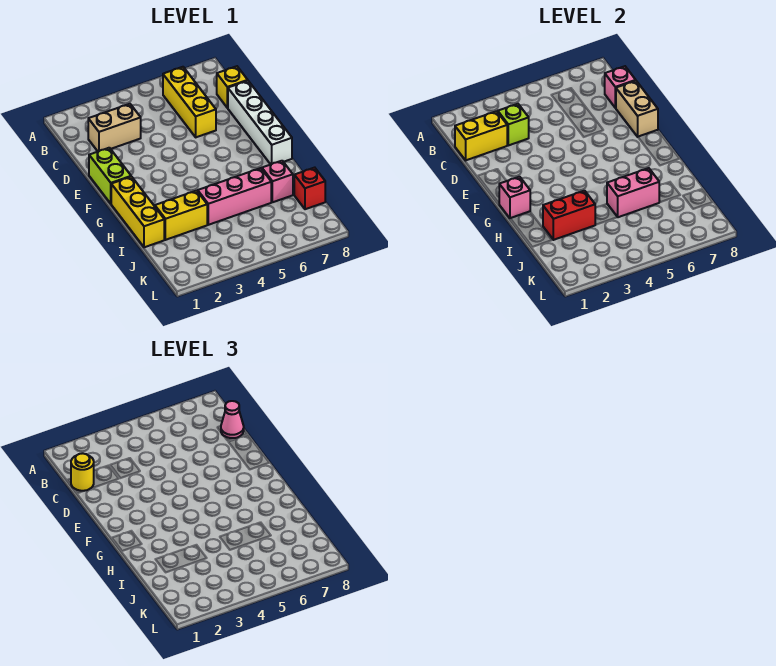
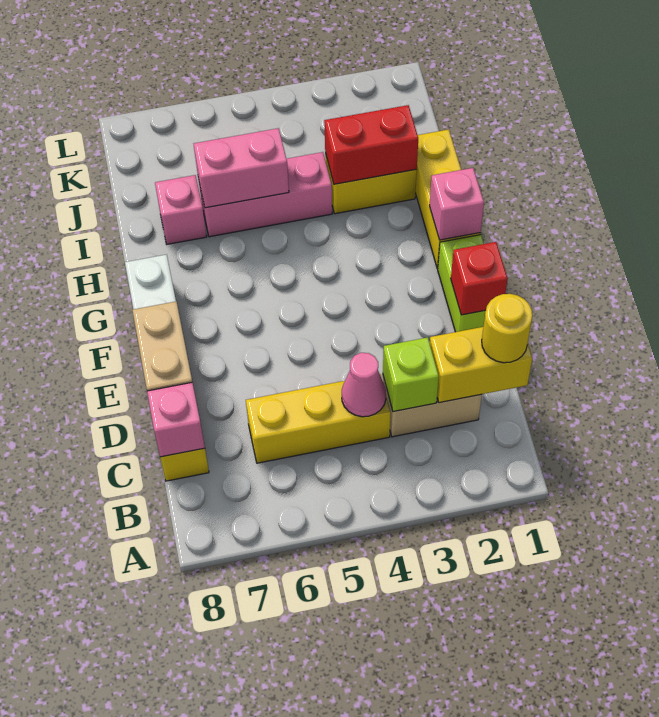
yellow brick B6:D6 level 1 -> yellow brick C4:C6 level 1
pink cone C8 level 3 -> pink cone C4 level 2
red brick J8 level 1 -> red brick E1 level 2

